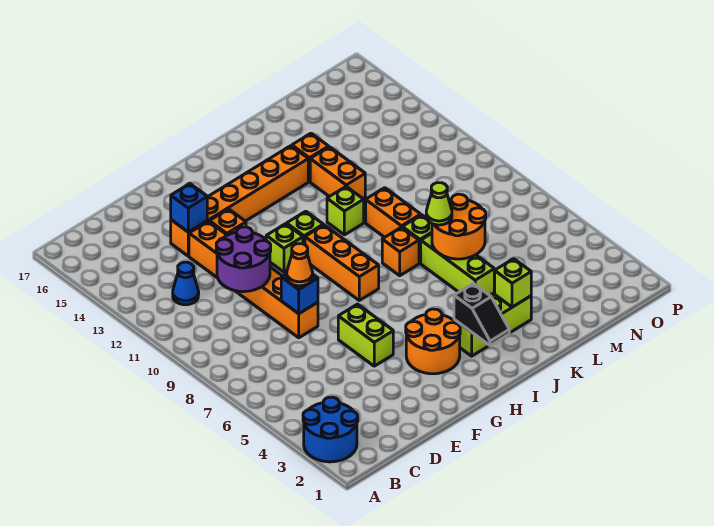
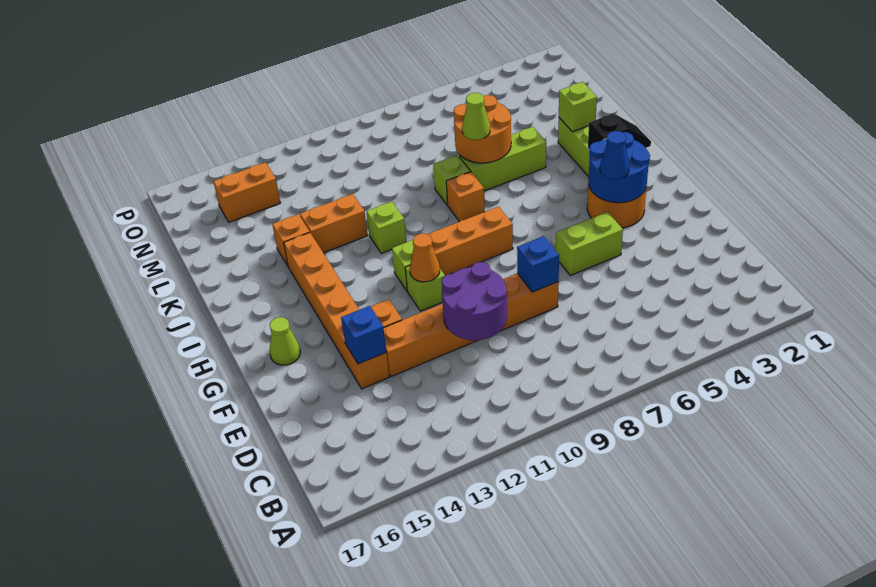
blue round brick A2:B3 level 1 -> blue round brick G3:H4 level 2
blue cone C12 level 1 -> blue cone G4 level 3
orange cone E8 level 3 -> orange cone G11 level 2
none -> lime cone G16 level 1
orange brick K9:K10 level 1 -> orange brick N14:N15 level 1

